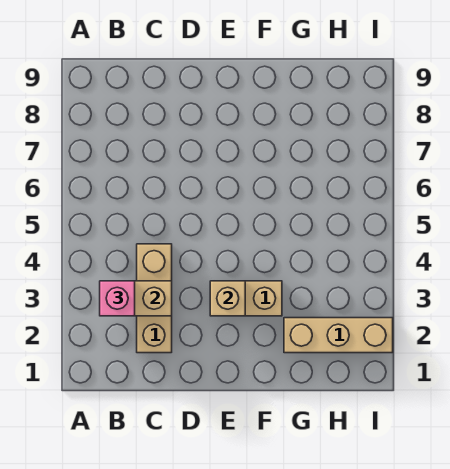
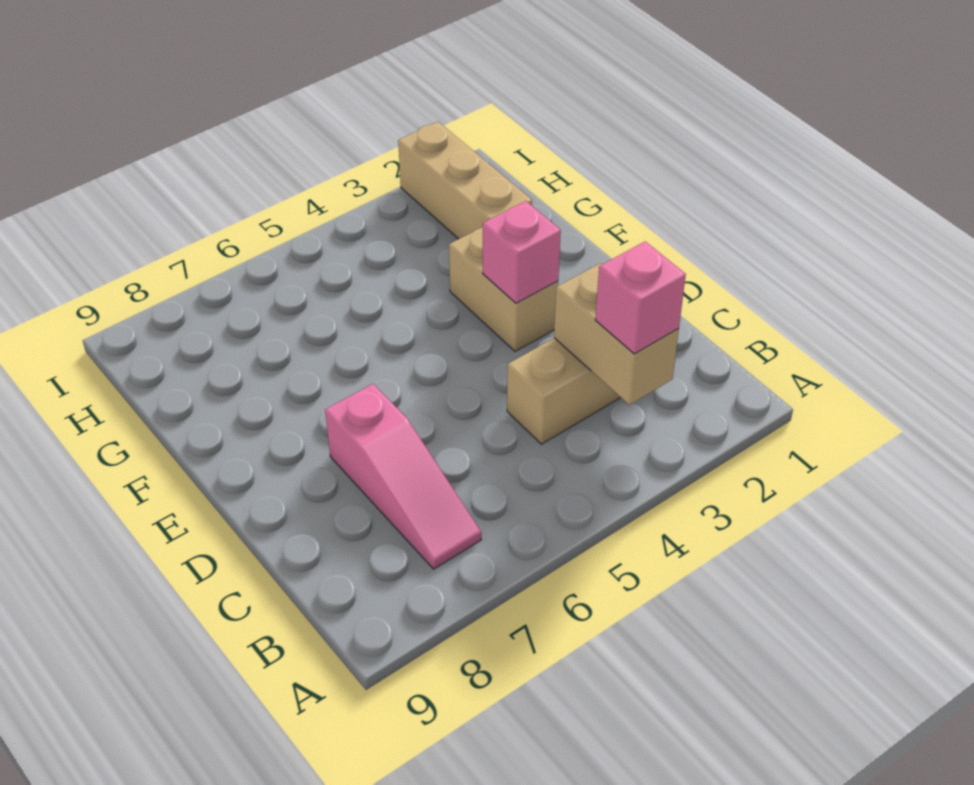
none -> pink slope B7:D7 level 1 top D
tan brick E3 level 2 -> pink brick E3 level 2

